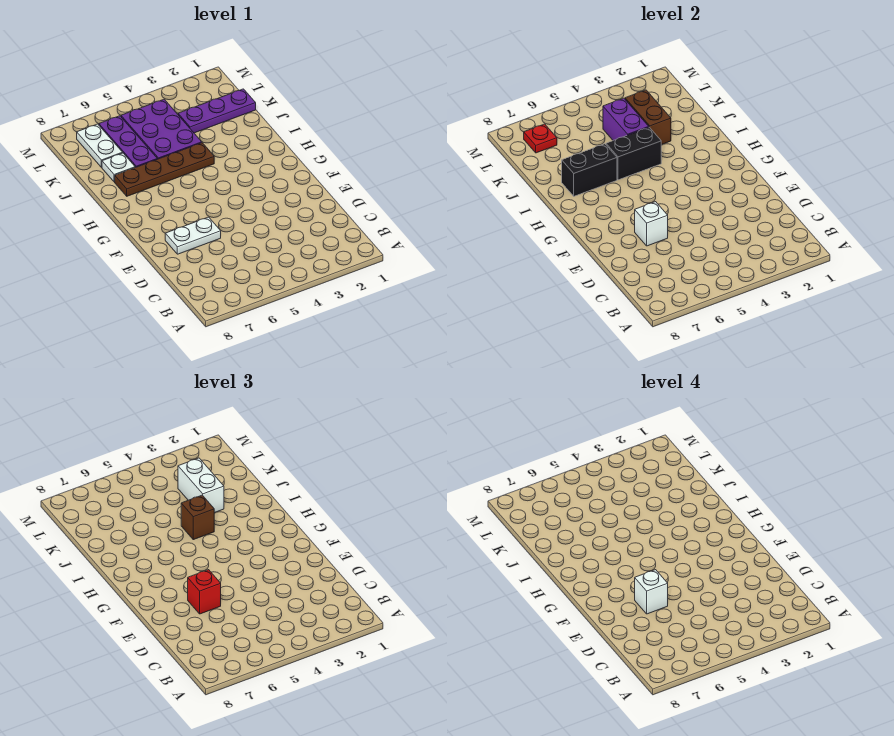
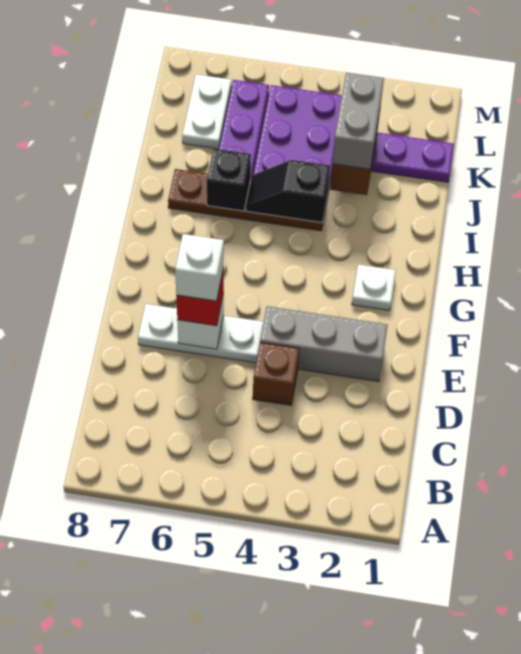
none -> grey brick E2:E4 level 1
white plate E6:E7 level 1 -> white plate E5:E7 level 1
black brick I4:I5 level 2 -> black slope I4:I5 level 2 top 4
brown brick I4 level 3 -> brown brick D4 level 1
black brick I6:I7 level 2 -> black brick I6 level 2
white brick J3:K3 level 3 -> grey brick J3:K3 level 3
purple brick J4:K4 level 2 -> none
white plate J7 level 1 -> white plate G2 level 1
red plate L7 level 2 -> none

